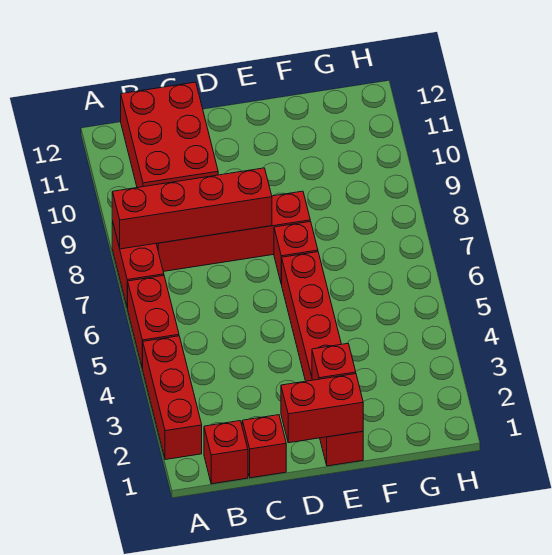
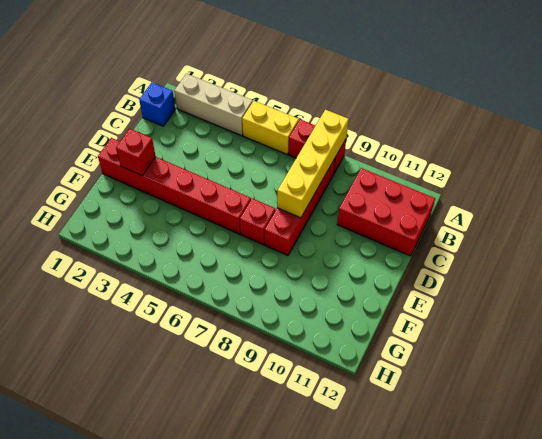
red brick A2:A4 level 1 -> tan brick A2:A4 level 1
red brick A5:A6 level 1 -> yellow brick A5:A6 level 1
red brick A8:D8 level 2 -> yellow brick A8:D8 level 2
red brick B1 level 1 -> blue brick B1 level 1
red brick C1 level 1 -> none
red brick D1:E1 level 2 -> none

